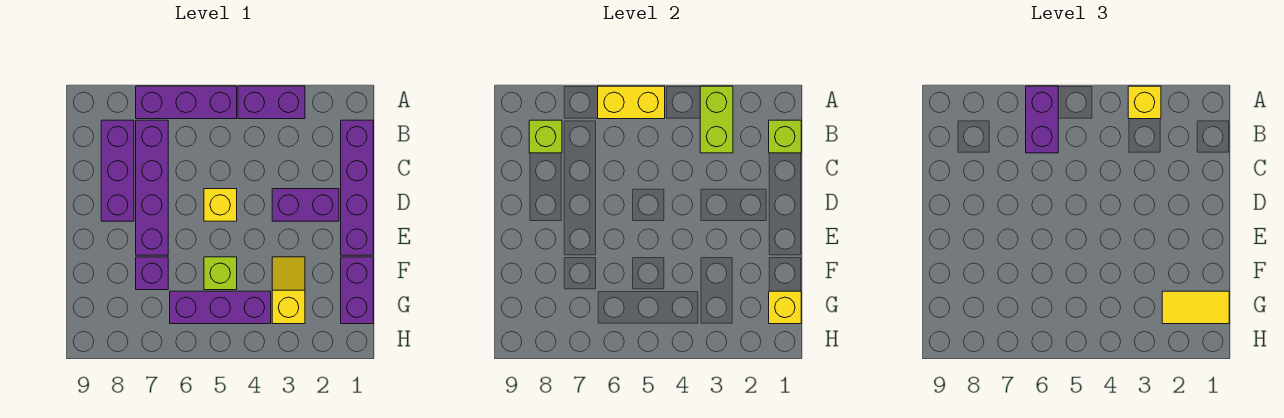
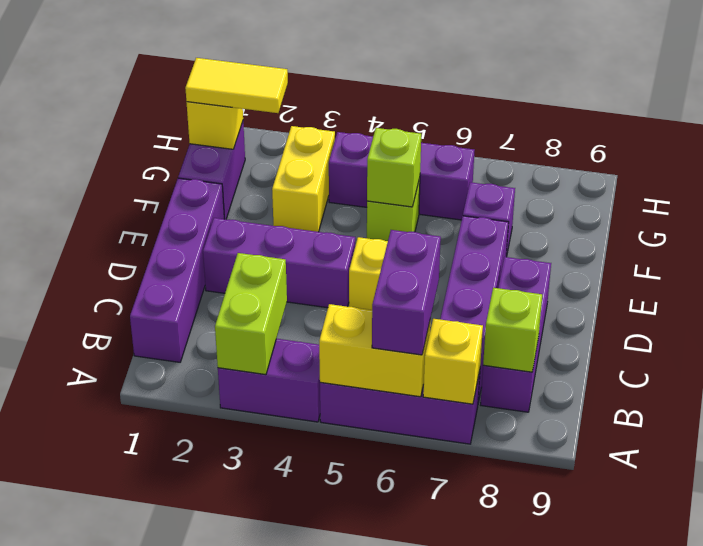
yellow brick A3 level 3 -> yellow brick A7 level 2
lime brick B1 level 2 -> lime brick F5 level 2
purple brick D2:D3 level 1 -> purple brick D2:D4 level 1
yellow slope F3:G3 level 1 top G -> yellow brick F3:G3 level 1

